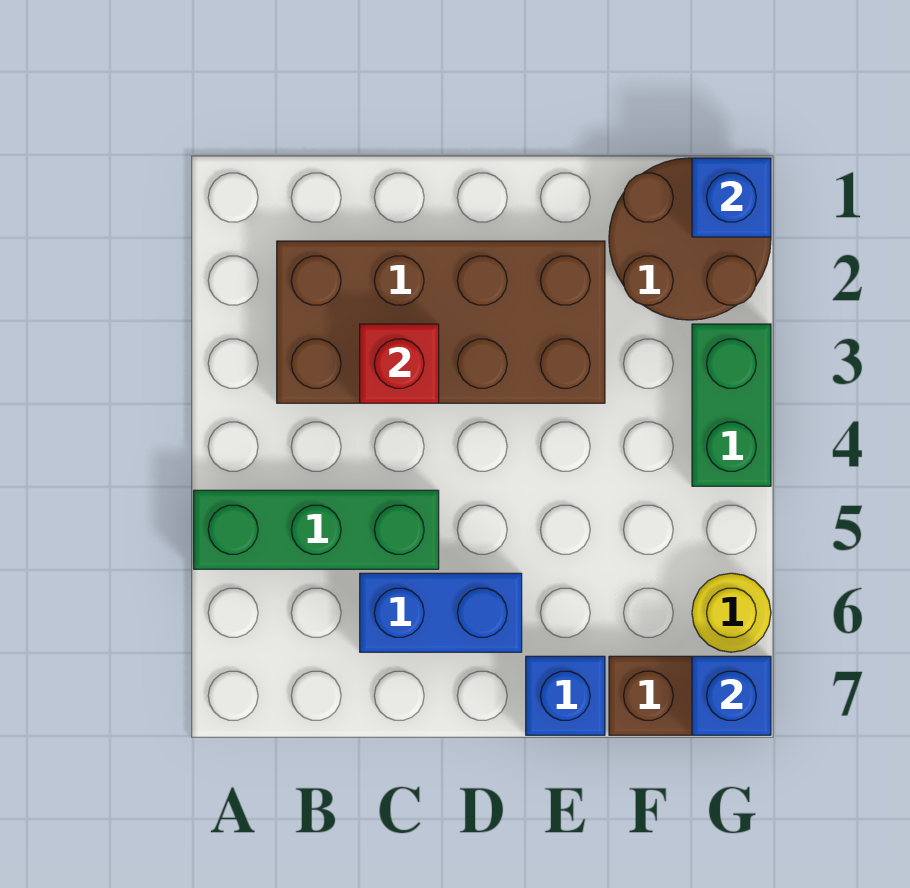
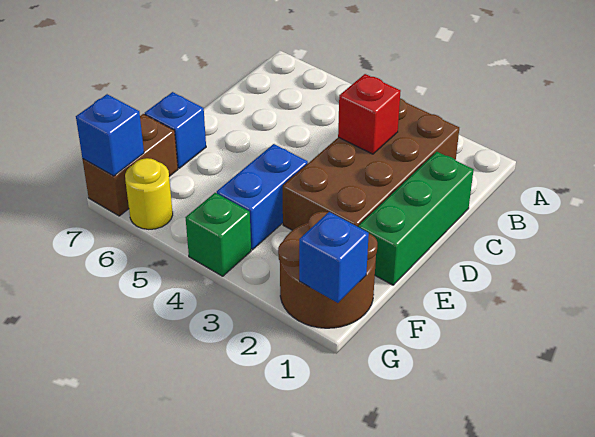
green brick A5:C5 level 1 -> green brick C1:E1 level 1
blue brick C6:D6 level 1 -> blue brick E4:F4 level 1
green brick G3:G4 level 1 -> green brick G4 level 1

